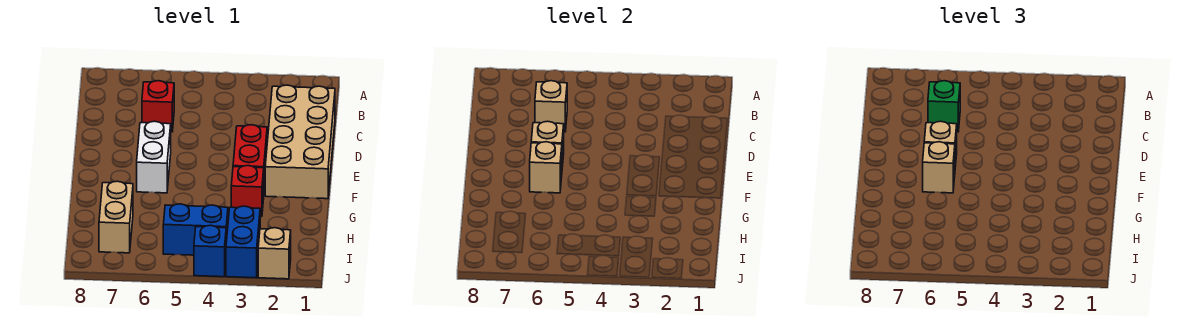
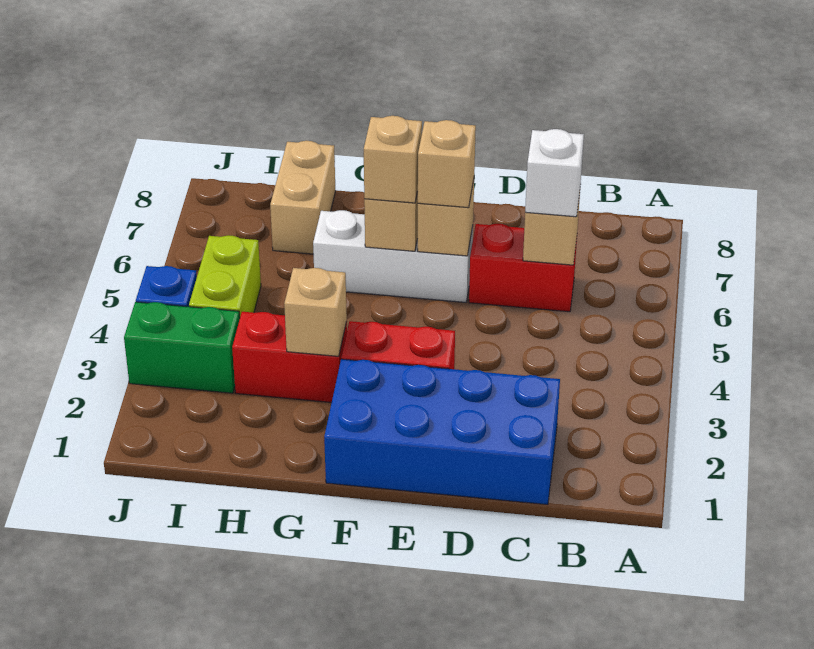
tan brick C1:F2 level 1 -> blue brick C1:F2 level 1
red brick C6 level 1 -> red brick C6:D6 level 1
green brick C6 level 3 -> white brick C6 level 3
white brick E6:F6 level 1 -> white brick E6:G6 level 1
red brick G3 level 1 -> red brick G3:H3 level 1
tan brick H7:I7 level 1 -> tan brick H7:H8 level 1
blue brick I3:J3 level 1 -> green brick I3:J3 level 1
blue brick I4:I5 level 1 -> lime brick I4:I5 level 1
tan brick J2 level 1 -> tan brick G3 level 2

